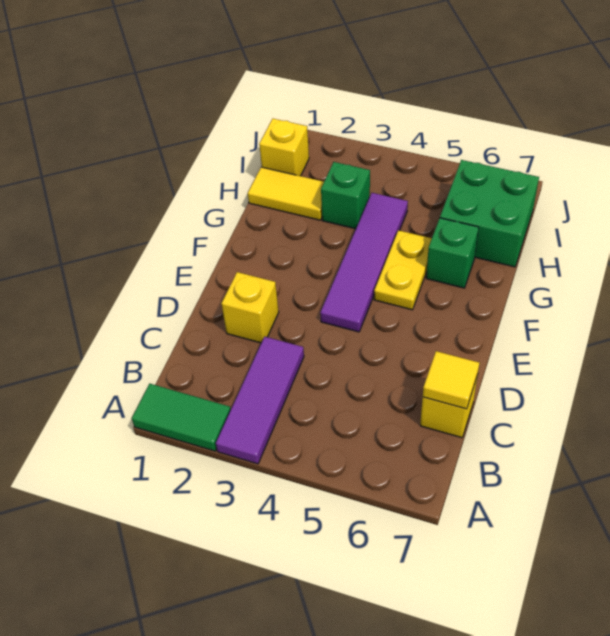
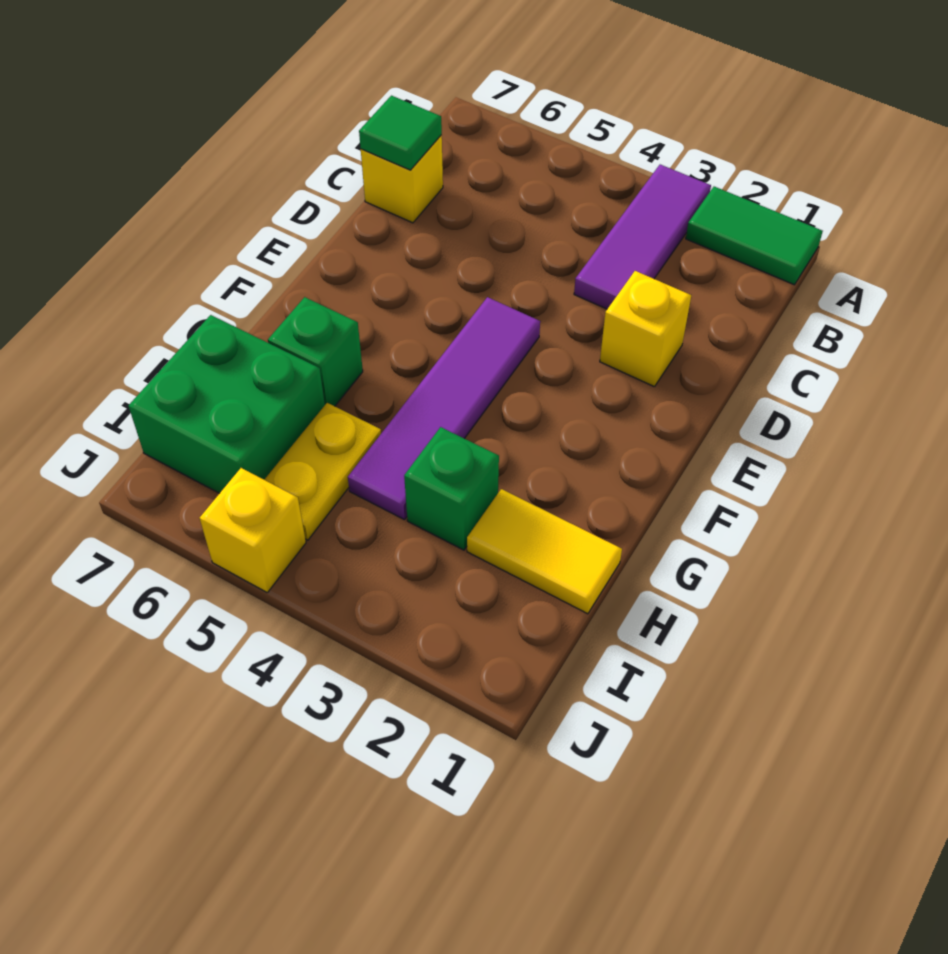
yellow tile C7 level 2 -> green tile C7 level 2
yellow plate F5:G5 level 1 -> yellow plate H5:I5 level 1
yellow brick I1 level 1 -> yellow brick J5 level 1

